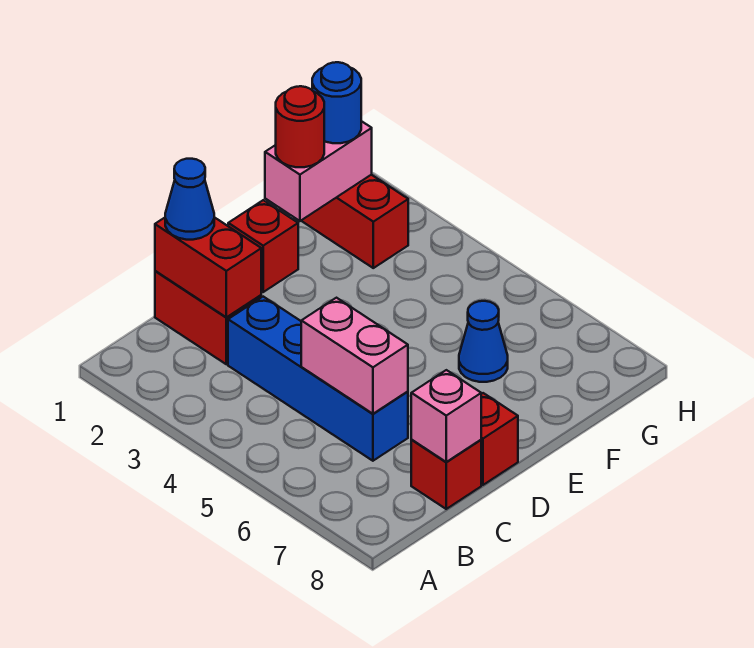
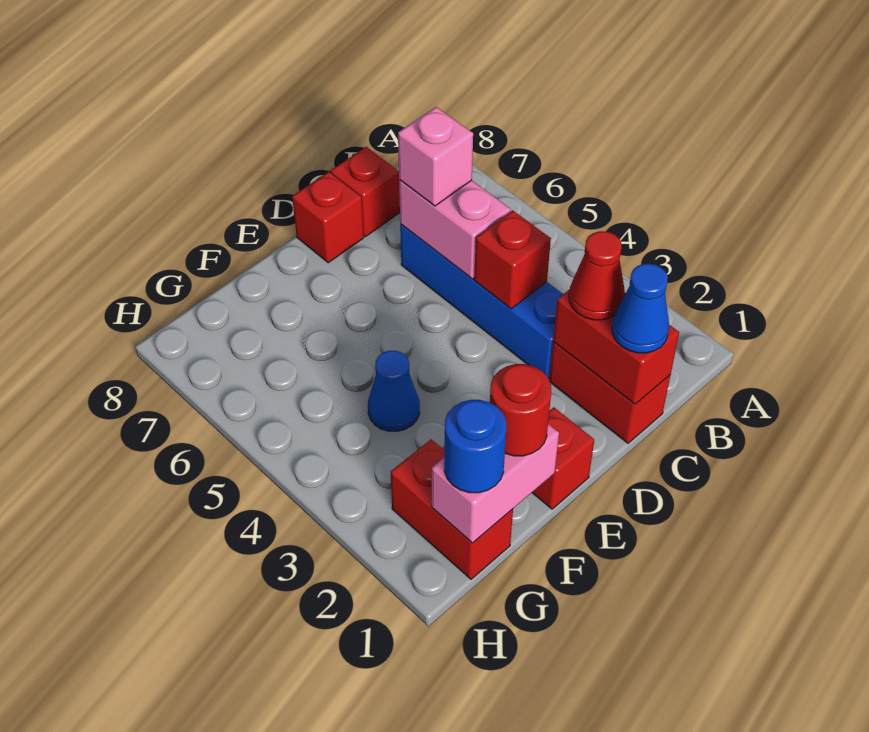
none -> red cone C2 level 3
none -> red brick C4 level 2
pink brick C8 level 2 -> pink brick C6 level 3
blue cone F6 level 1 -> blue cone F4 level 1

